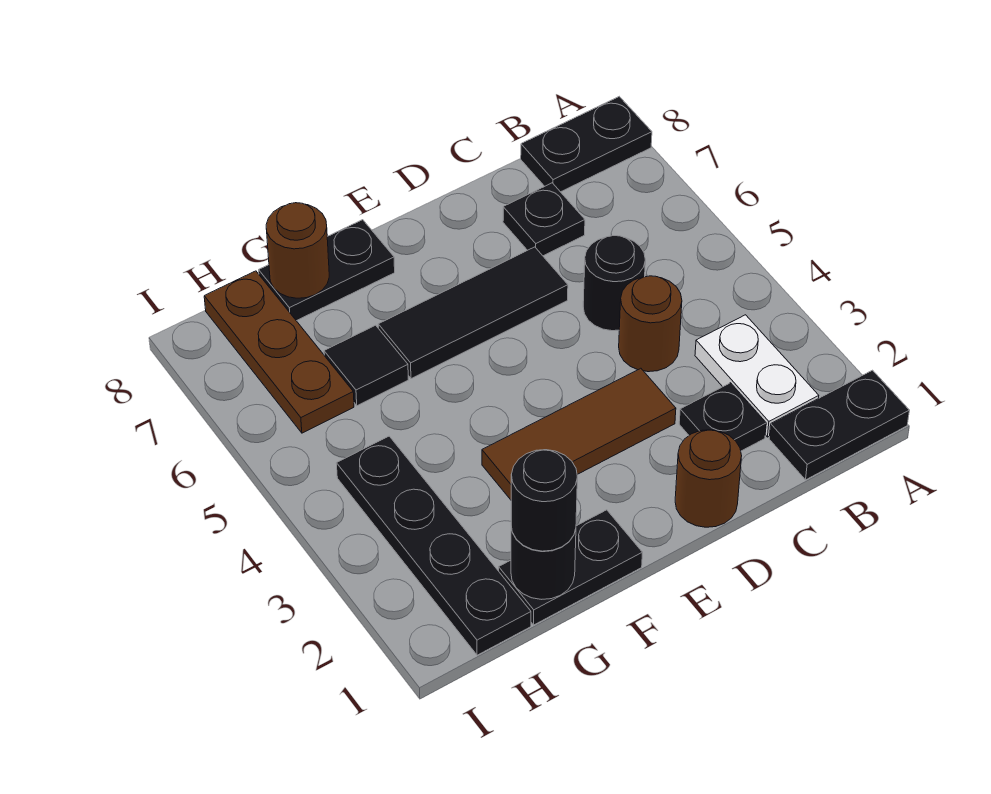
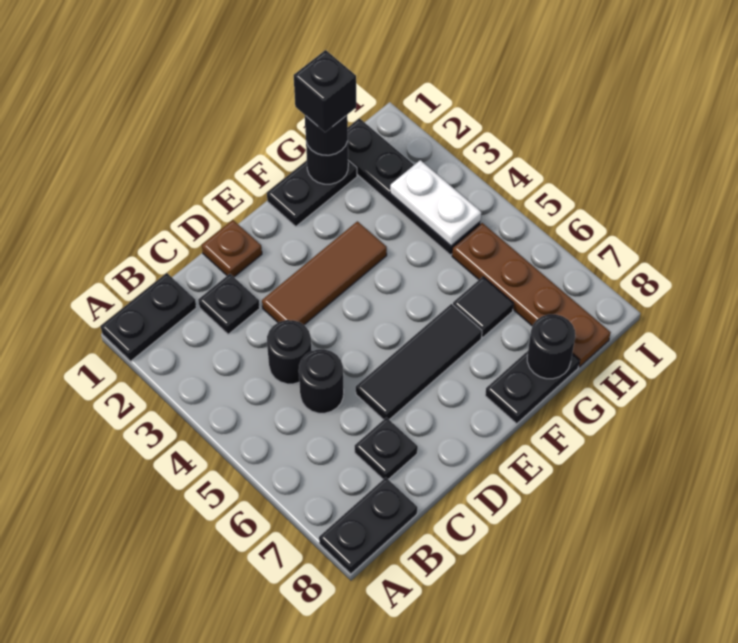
white plate B2:B3 level 1 -> white plate H3:H4 level 2
brown round brick C4 level 1 -> black round brick C4 level 1
brown round brick D1 level 1 -> brown plate D1 level 1
none -> black brick G1 level 4
brown round brick G8 level 2 -> black round brick G8 level 2
brown plate H6:H8 level 1 -> brown plate H5:H8 level 1

